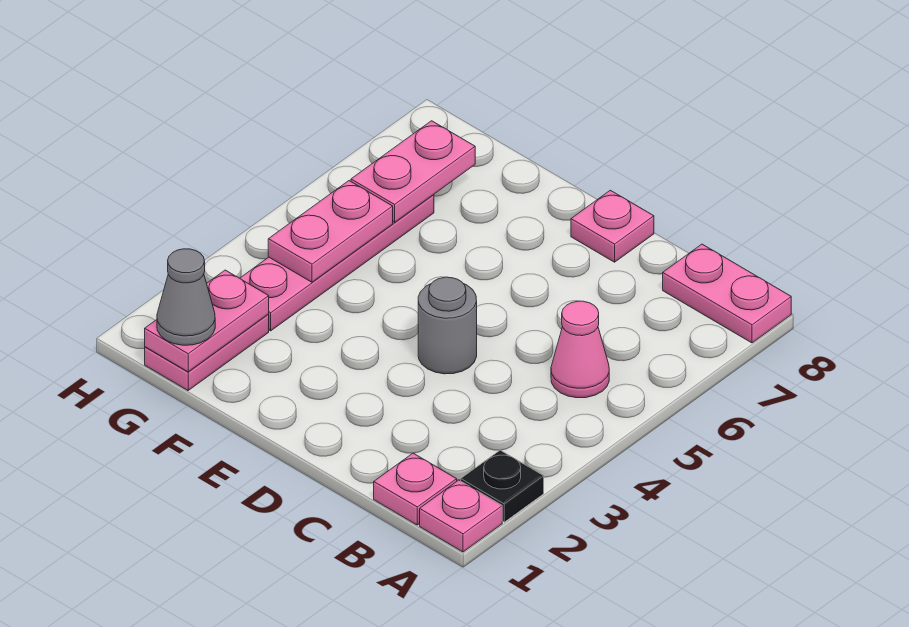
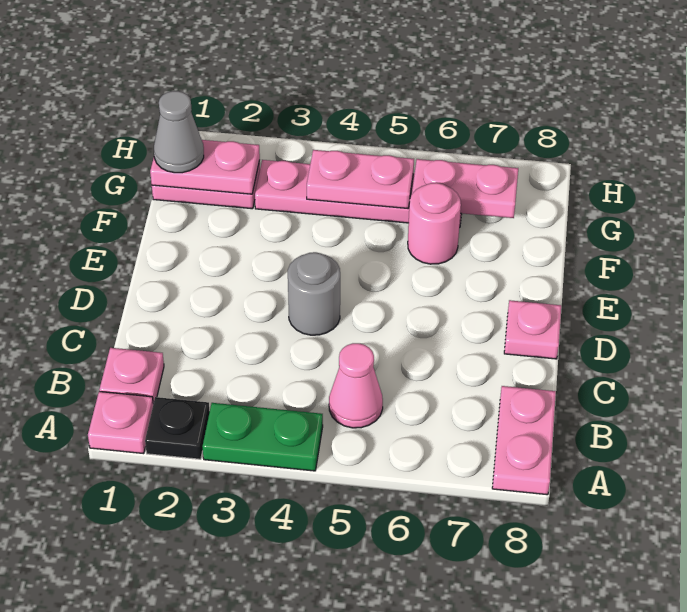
none -> green plate A3:A4 level 1
none -> pink round brick F6 level 1

